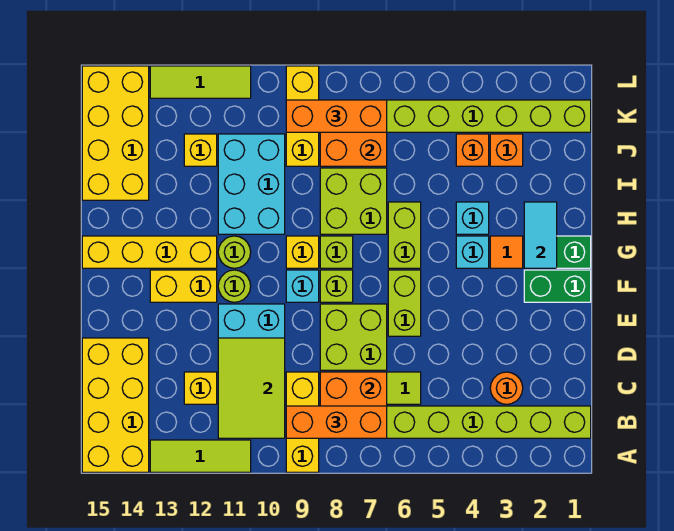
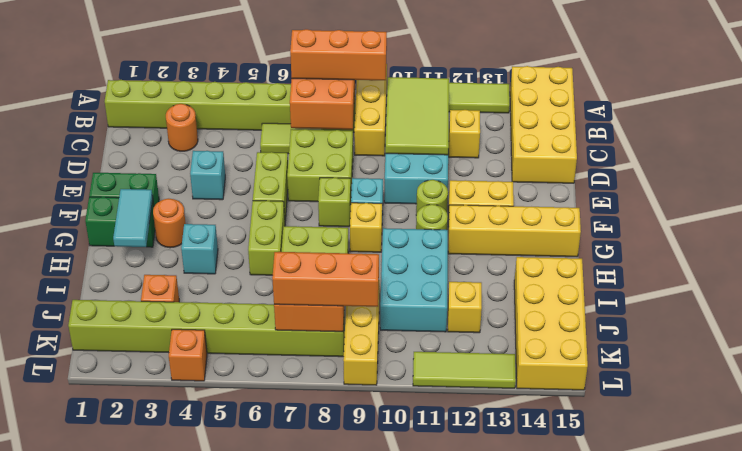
orange tile G3 level 1 -> orange round brick G3 level 1
cyan brick G4 level 1 -> cyan brick E4 level 1
lime brick G8 level 1 -> none
orange brick J4 level 1 -> orange brick L4 level 1

